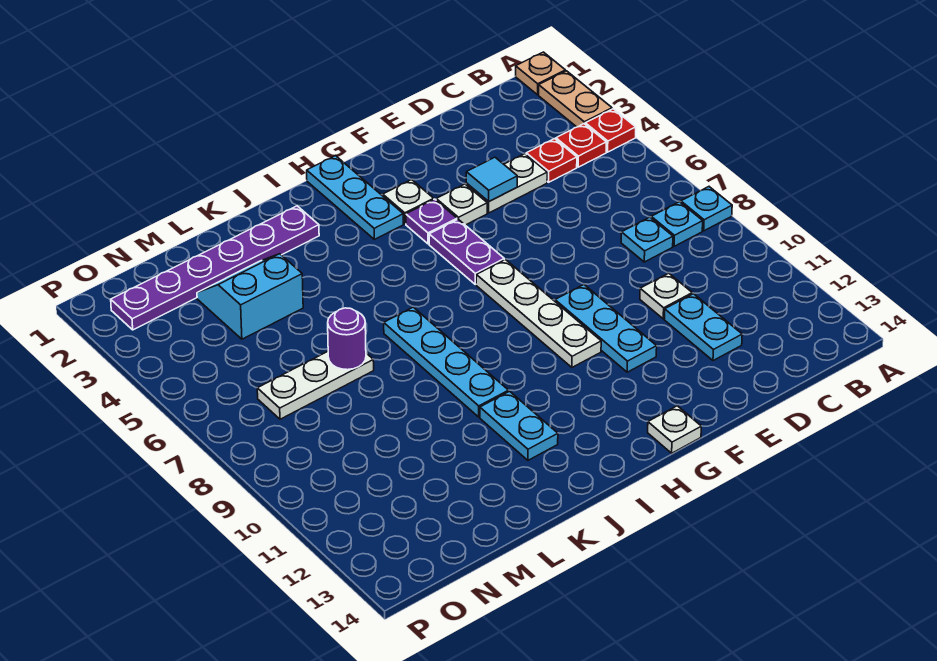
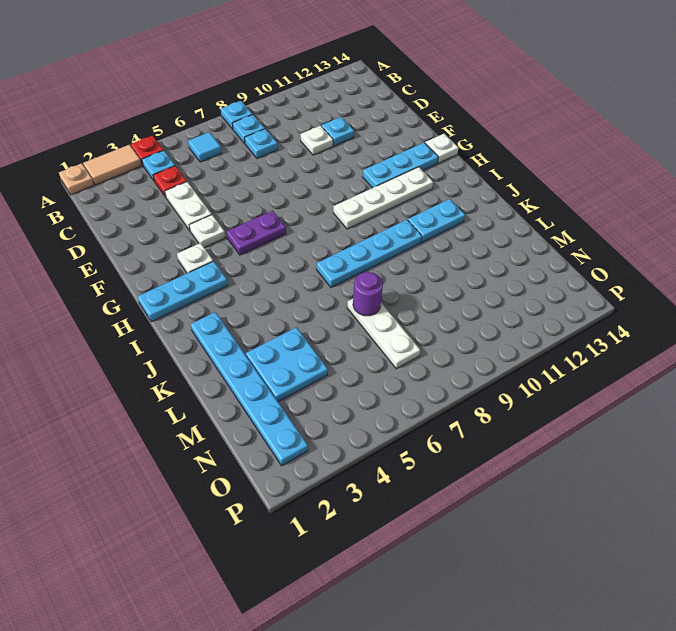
tan plate A2:A3 level 1 -> tan tile A2:A3 level 1
red plate B4 level 1 -> cyan plate B4 level 1
cyan plate D11:D12 level 1 -> cyan plate D11 level 1
cyan tile E4 level 2 -> cyan tile B6 level 1
cyan plate F9:F11 level 1 -> cyan plate G11:G13 level 1
purple plate G4 level 1 -> none
white plate G7:G10 level 1 -> white plate H9:H12 level 1
purple plate J2:O2 level 1 -> cyan plate J2:O2 level 1
cyan slope L3:M4 level 1 top 4 -> cyan plate L3:M4 level 1

